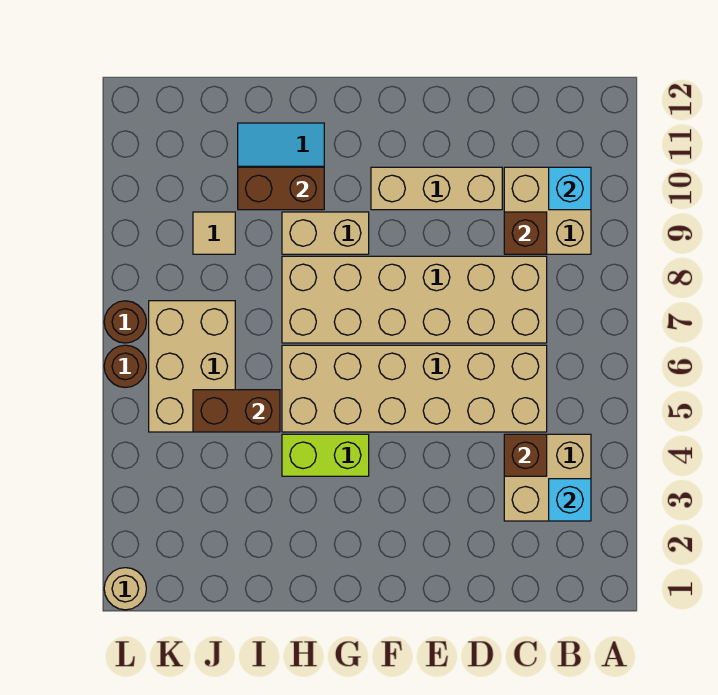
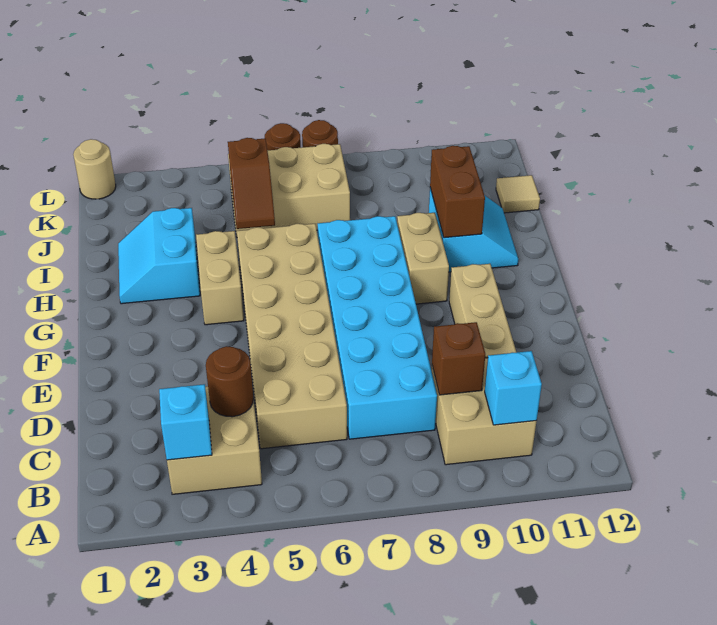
brown brick C4 level 2 -> brown round brick C4 level 2
tan brick C7:H8 level 1 -> cyan brick C7:H8 level 1
lime brick G4:H4 level 1 -> tan brick G4:H4 level 1
none -> cyan slope H2:I3 level 1 top 3
brown brick I5:J5 level 2 -> brown slope I5:J5 level 2 top J
tan tile J9 level 1 -> tan tile J12 level 1

